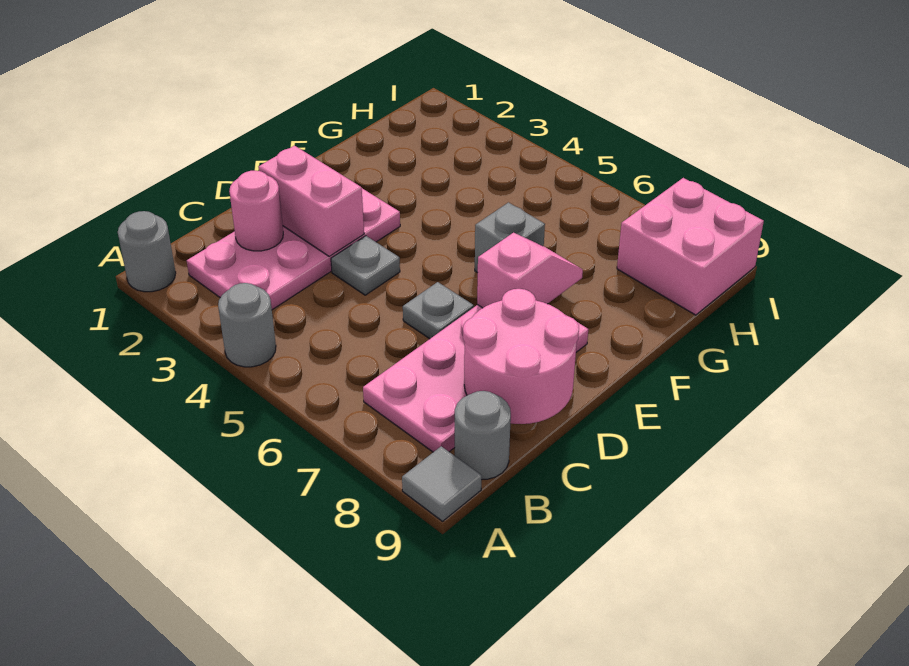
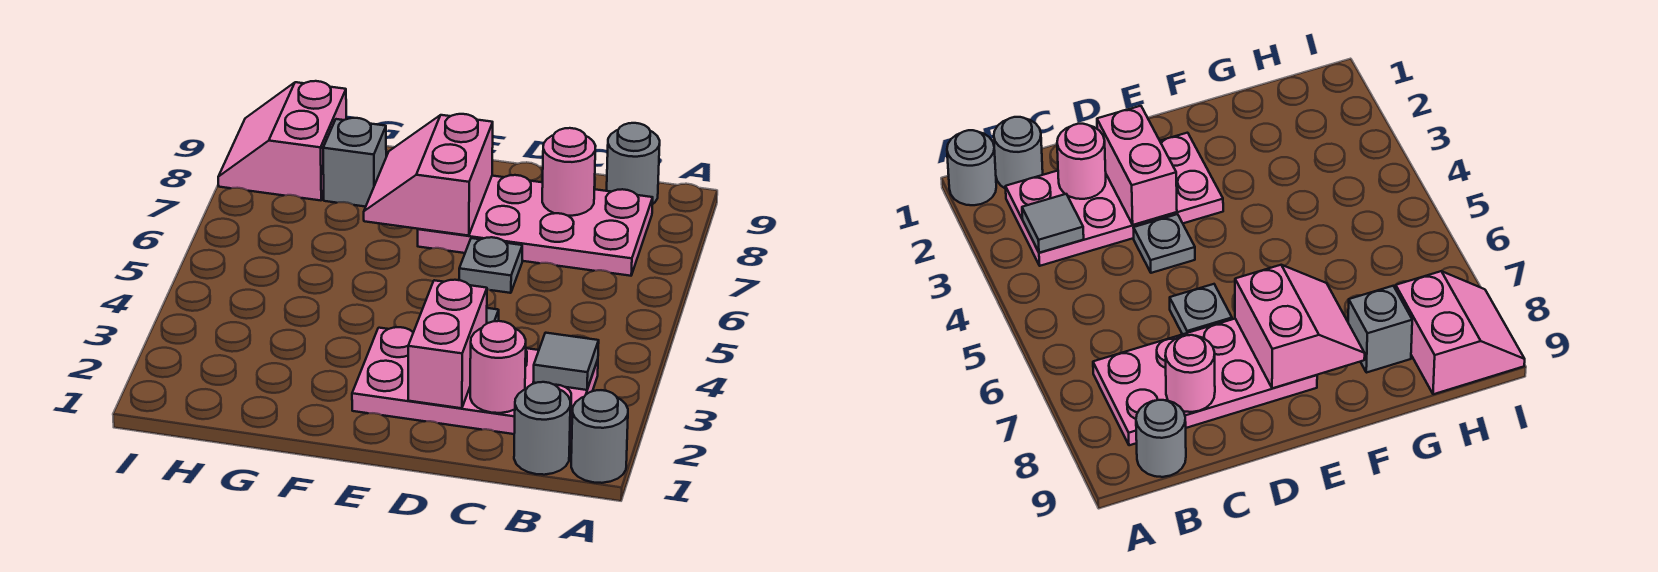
grey round brick A4 level 1 -> grey round brick B1 level 1
grey tile A9 level 1 -> grey tile B3 level 2
pink round brick C8:D9 level 2 -> pink round brick C8 level 2
pink slope E7:F7 level 2 top E -> pink slope E7:F8 level 2 top E
grey brick F6 level 1 -> grey brick G8 level 1
pink brick H8:I9 level 1 -> pink slope H8:I9 level 1 top H

